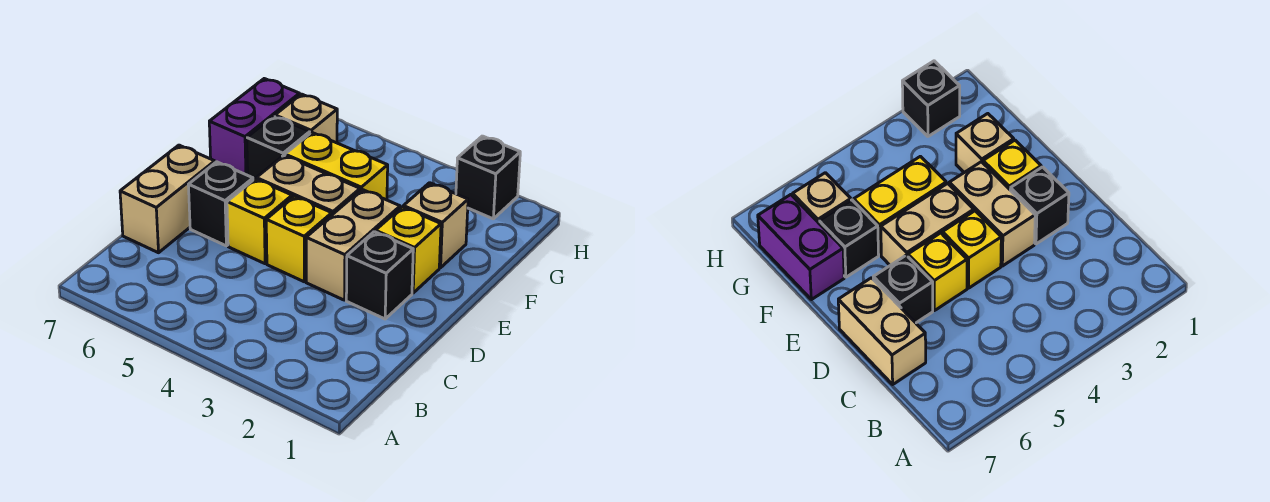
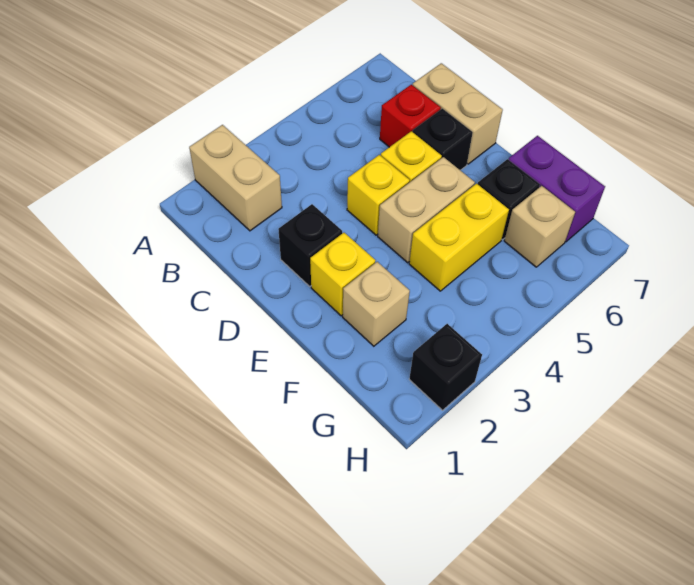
none -> red brick C6 level 1
tan brick D3:E3 level 1 -> tan brick A2:B2 level 1

